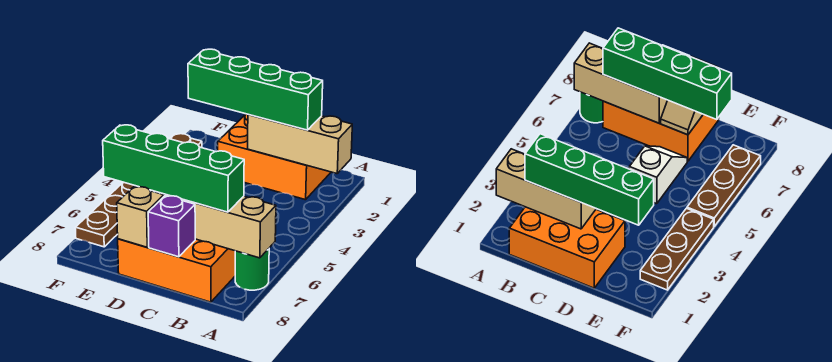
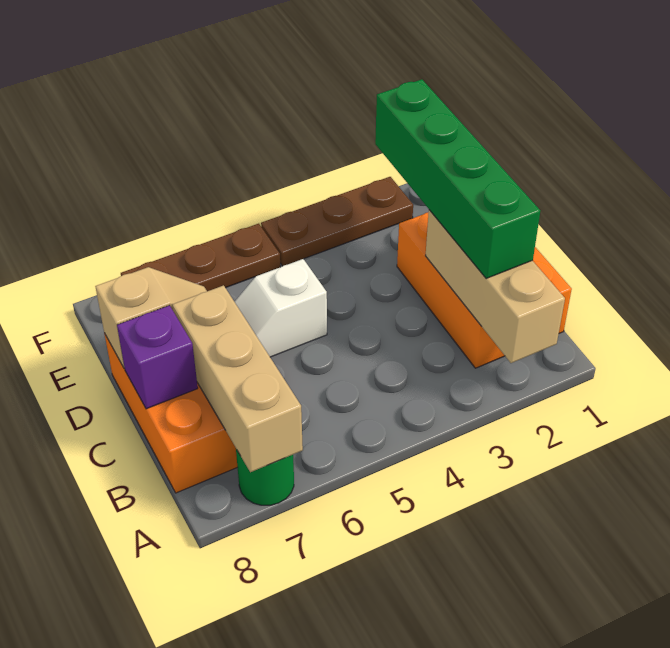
green brick B7:E7 level 3 -> none

